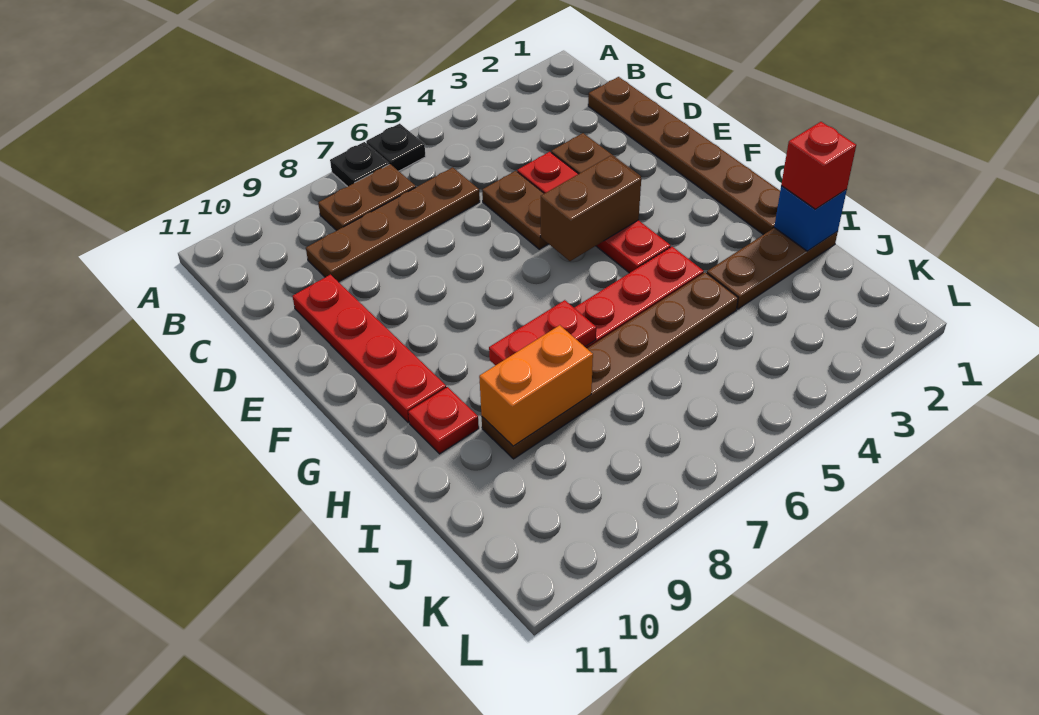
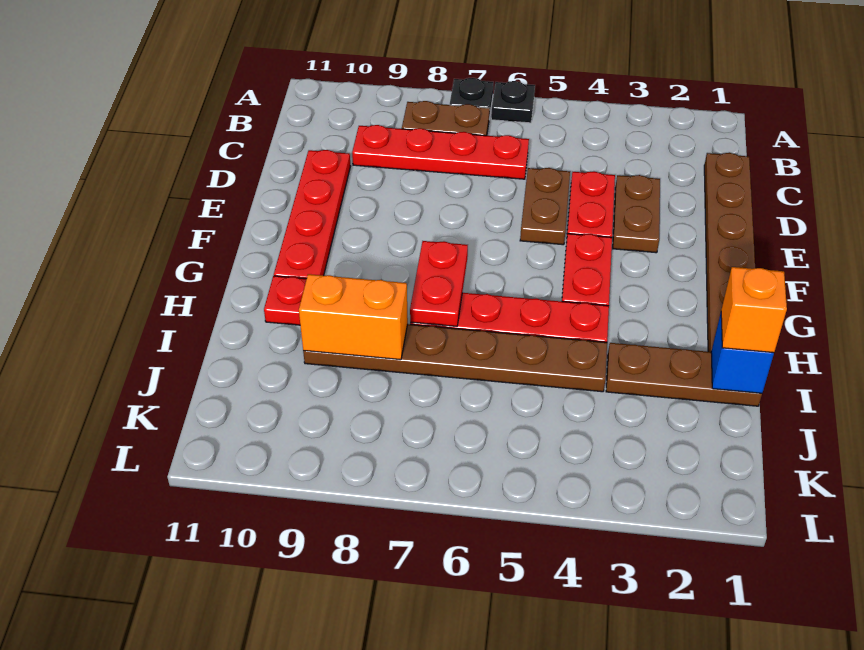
brown plate C6:C9 level 1 -> red plate C6:C9 level 1
brown brick F4:F5 level 2 -> none
red plate H7:H8 level 2 -> red plate G7:H7 level 2
red brick I1 level 3 -> orange brick I1 level 3

